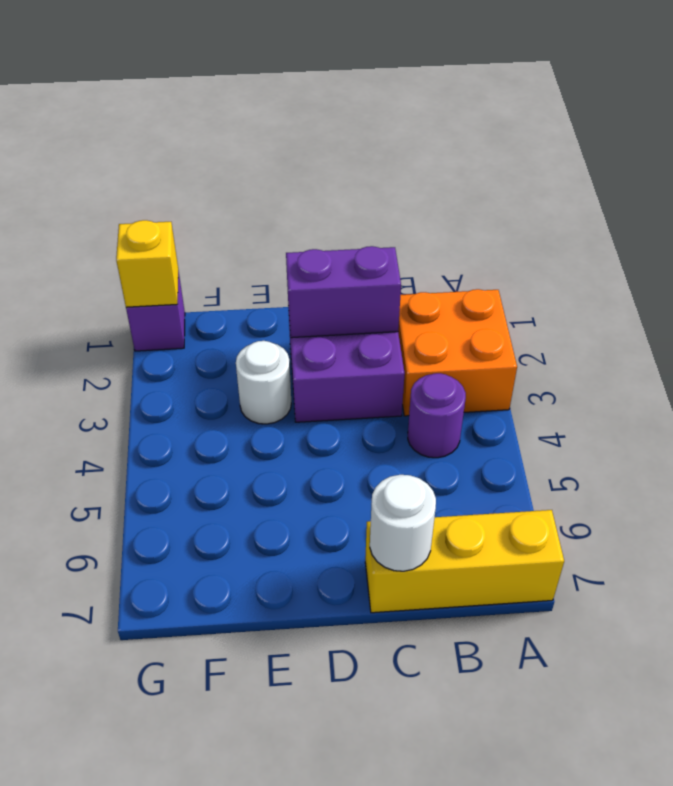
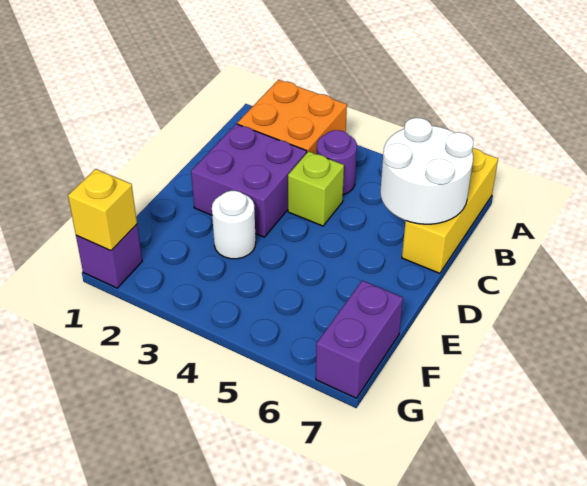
purple brick C2:D2 level 2 -> purple brick F7:G7 level 1
none -> lime brick C4 level 1
white round brick C7 level 2 -> white round brick B6:C7 level 2

